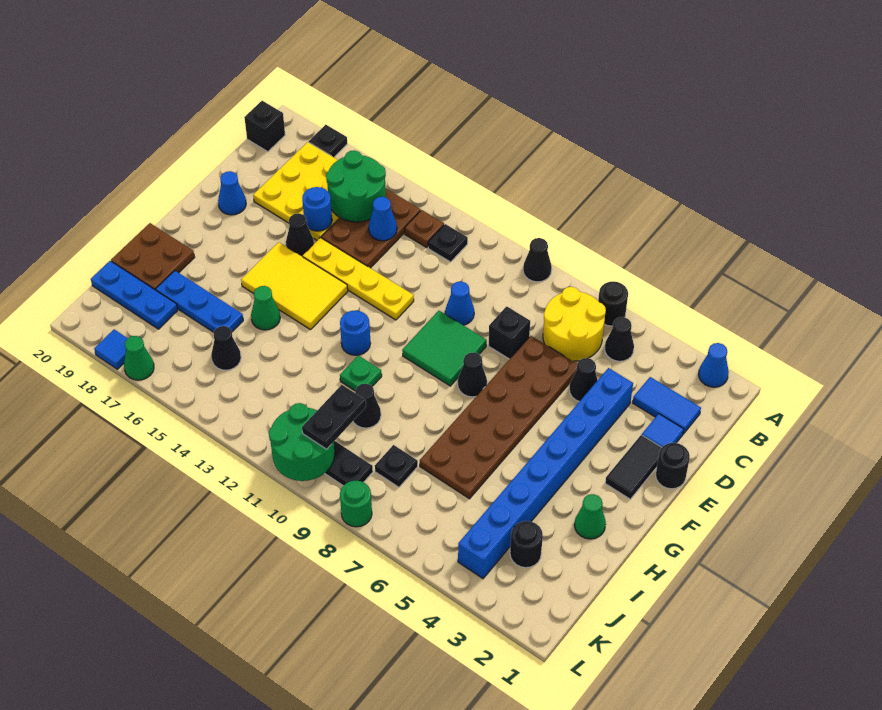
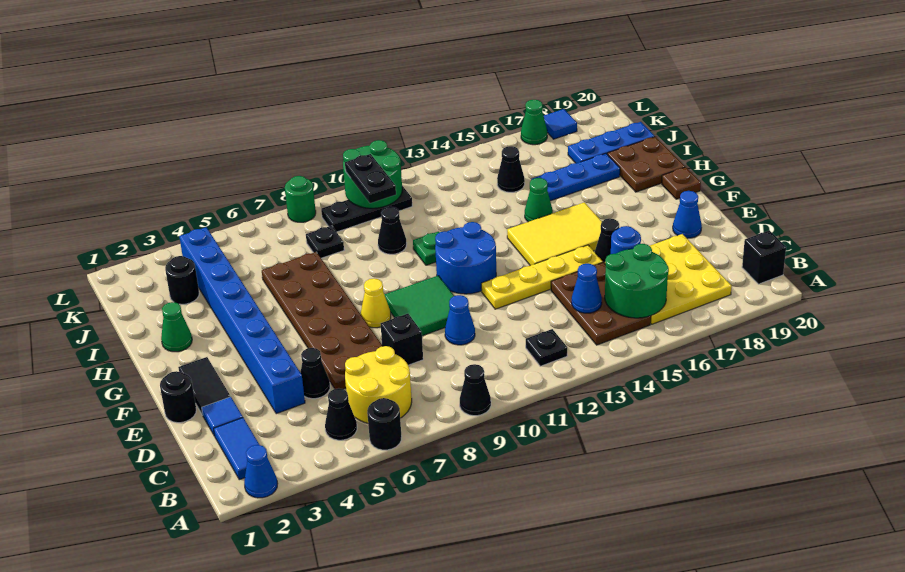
black plate A18 level 1 -> none
brown plate B13 level 1 -> brown plate G20 level 1
blue tile C2:C3 level 1 -> blue tile B2:C2 level 1
black cone F8 level 1 -> yellow cone F8 level 1
blue round brick G12 level 1 -> blue round brick F11:G12 level 1

